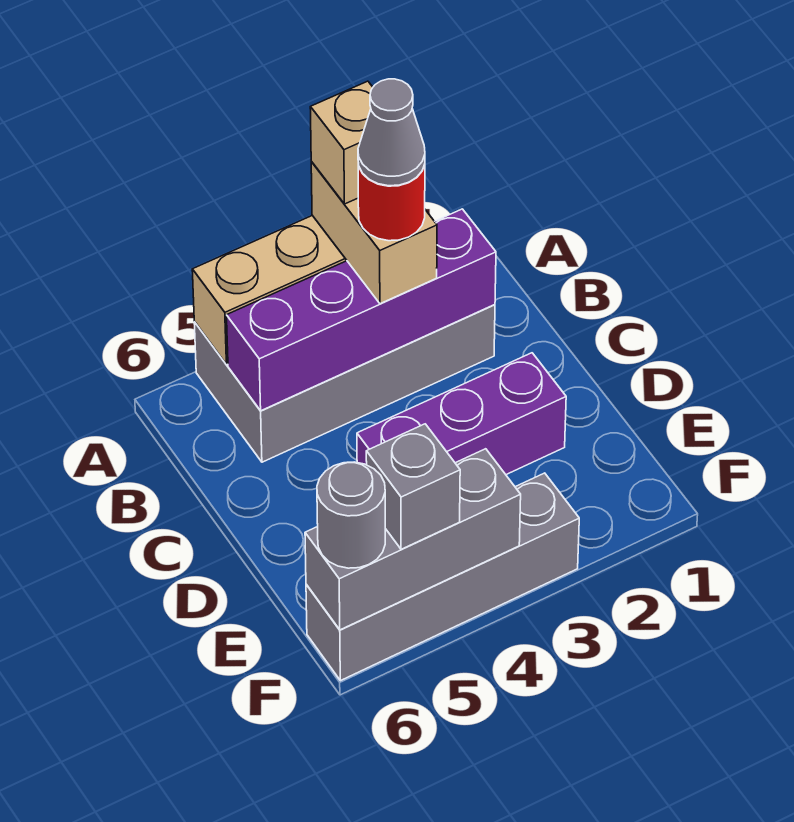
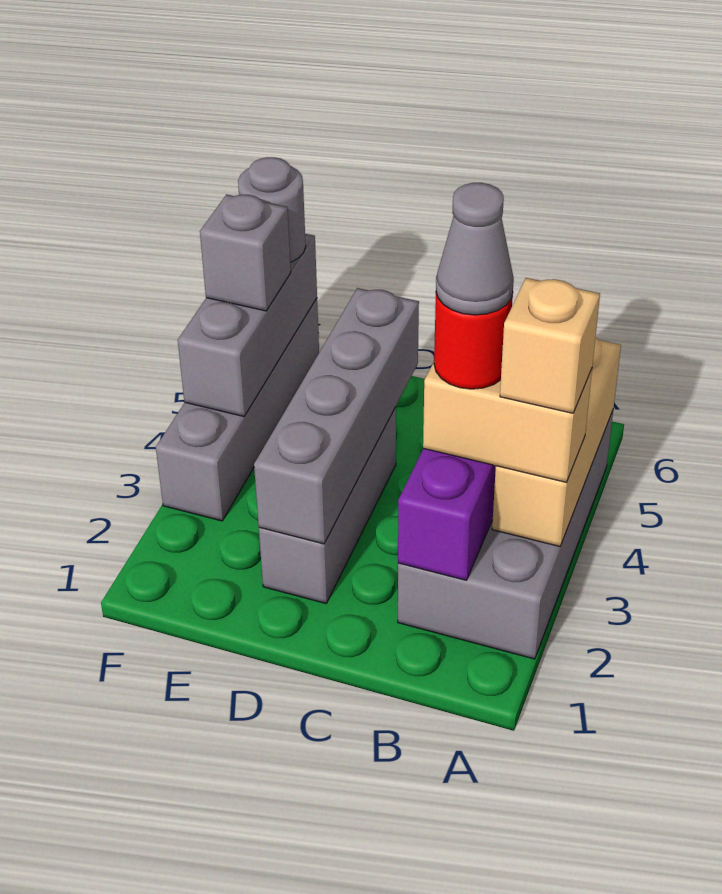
purple brick D2:D4 level 1 -> grey brick D2:D4 level 1
none -> grey brick D2:D5 level 2

